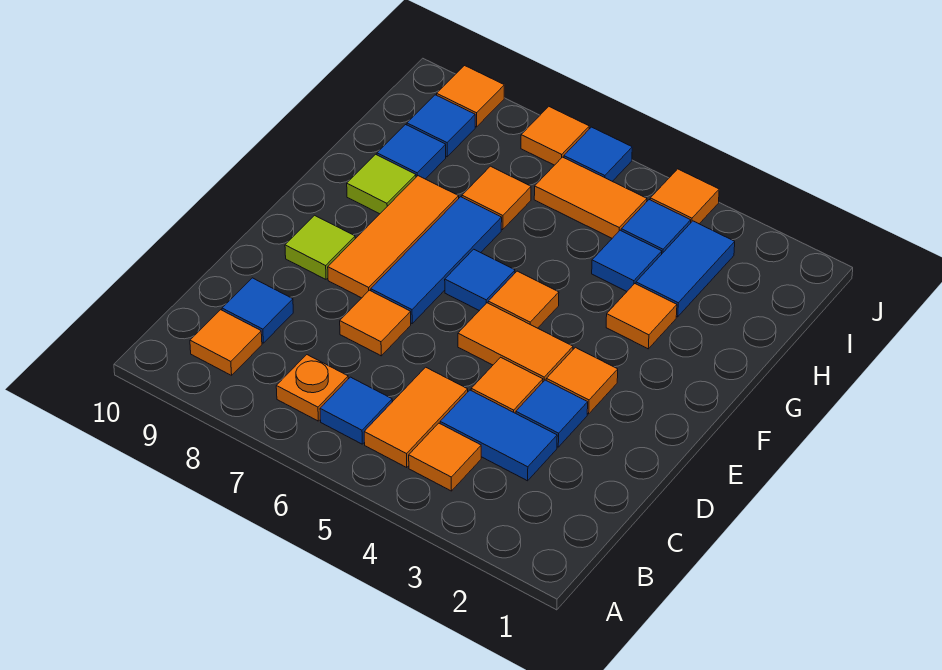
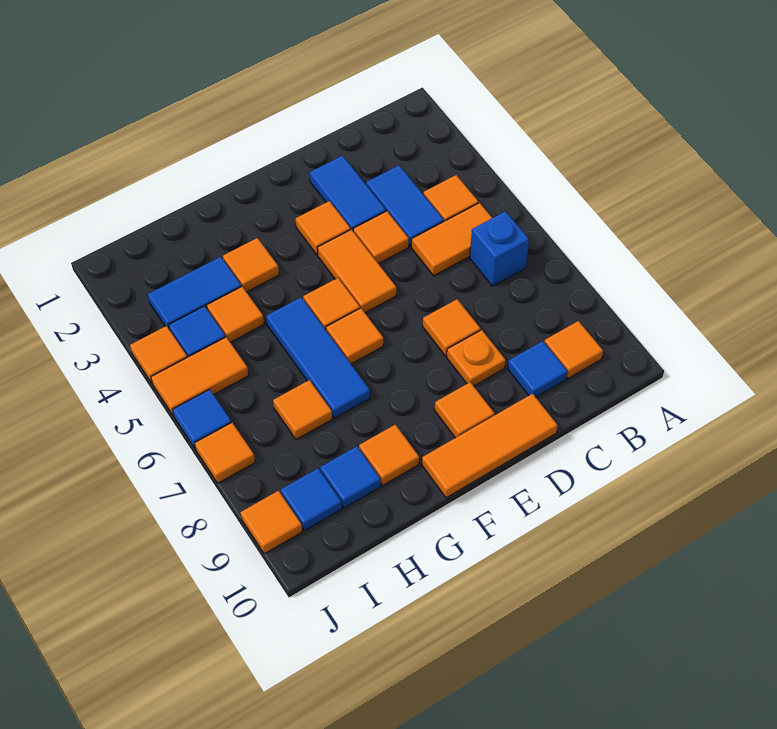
blue tile B6 level 1 -> blue brick B6 level 1
orange plate B7 level 1 -> orange plate D8 level 1
blue tile D3 level 1 -> blue tile D2:D3 level 1
blue tile E7:G7 level 1 -> blue tile G5:G7 level 1
orange tile E8:G8 level 1 -> orange tile D10:F10 level 1
lime tile E9 level 1 -> orange tile E9 level 1
blue tile F6 level 1 -> orange tile F6 level 1
lime tile G9 level 1 -> orange tile G9 level 1
blue tile H4 level 1 -> orange tile H4 level 1
orange tile I5:I6 level 1 -> orange tile I5:J5 level 1

